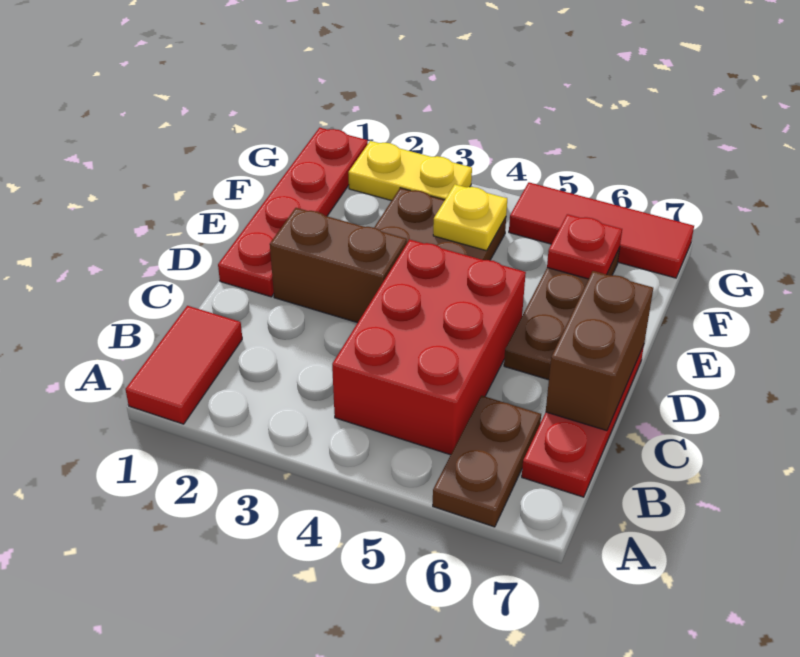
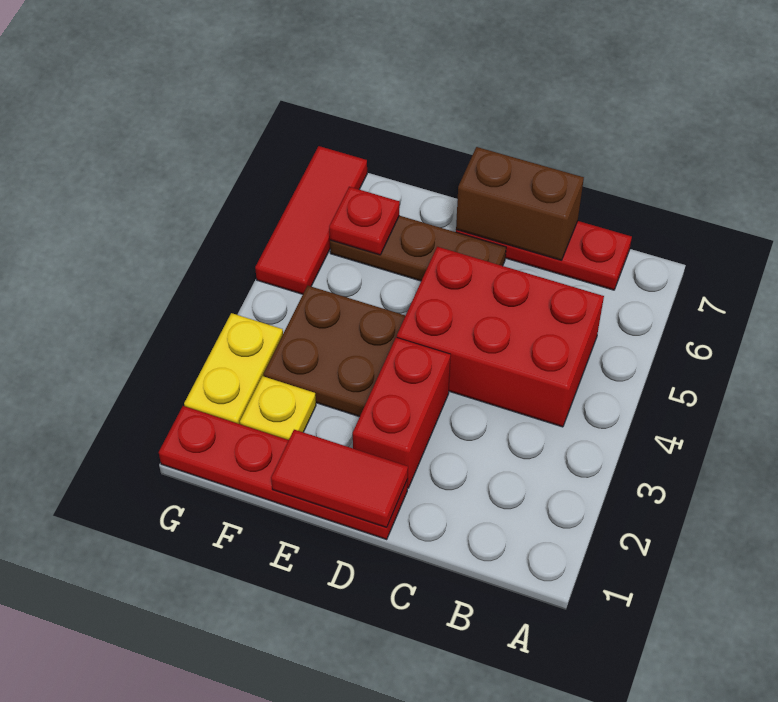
red tile A1:B1 level 1 -> red tile D1:E1 level 2
brown plate A6:B6 level 1 -> none
brown brick D2:D3 level 1 -> red brick D2:D3 level 1
yellow plate F4 level 2 -> yellow plate F2 level 1

